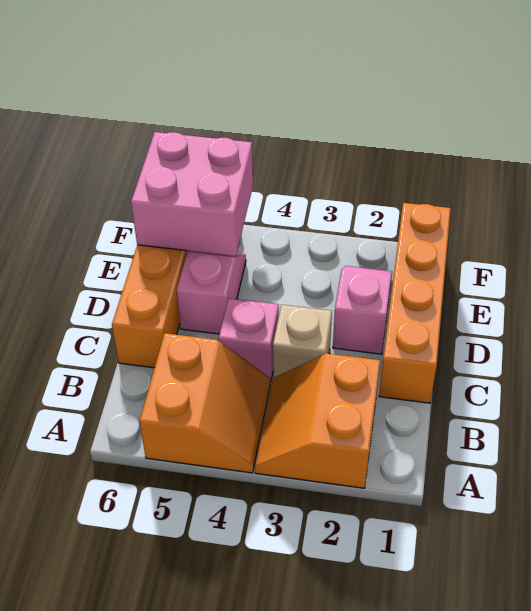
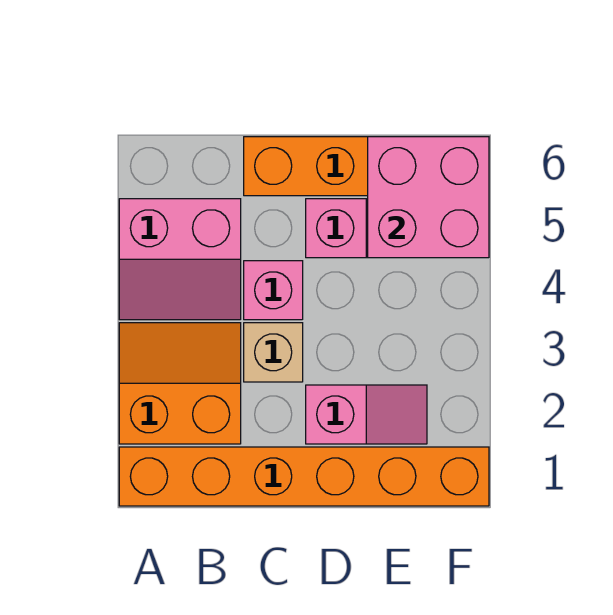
orange slope A4:B5 level 1 top 5 -> pink slope A4:B5 level 1 top 5
orange brick C1:F1 level 1 -> orange brick A1:F1 level 1

